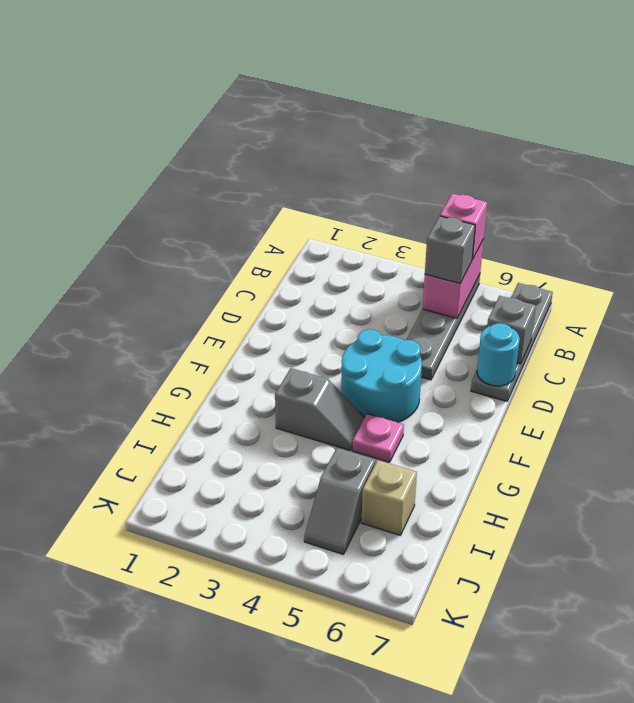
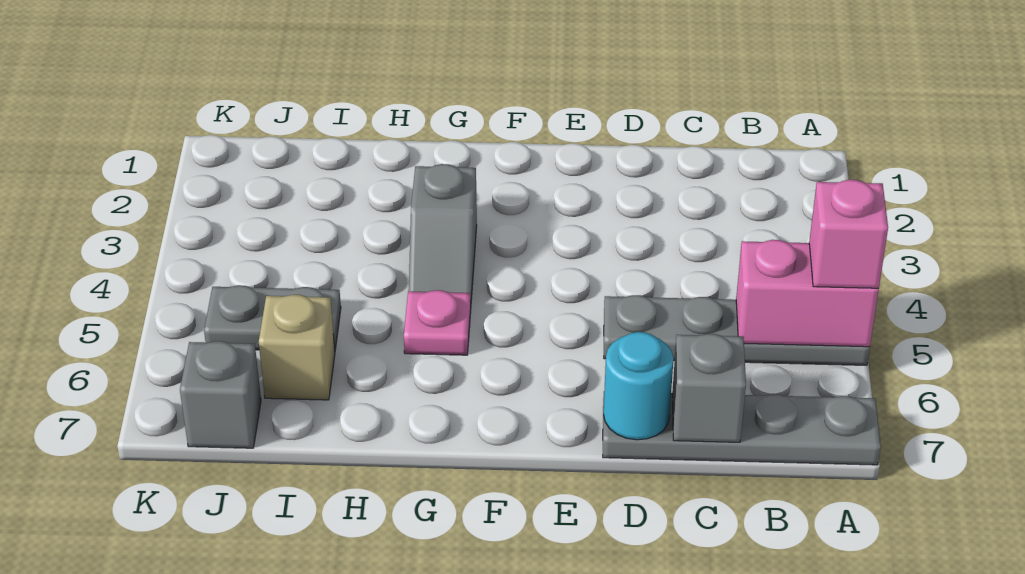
grey brick B5 level 3 -> grey brick J7 level 1
cyan round brick E4:F5 level 1 -> none
grey slope I5:J5 level 1 top I -> grey plate I5:J5 level 1

